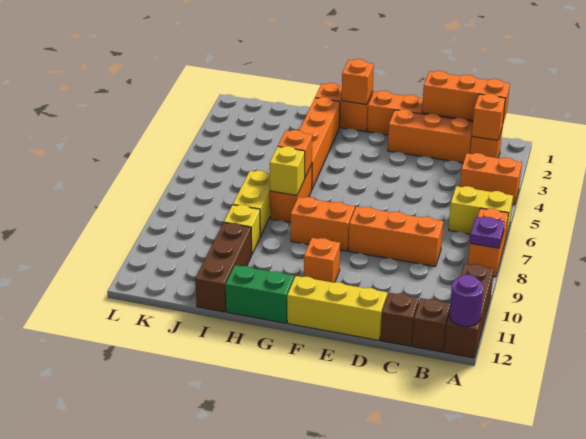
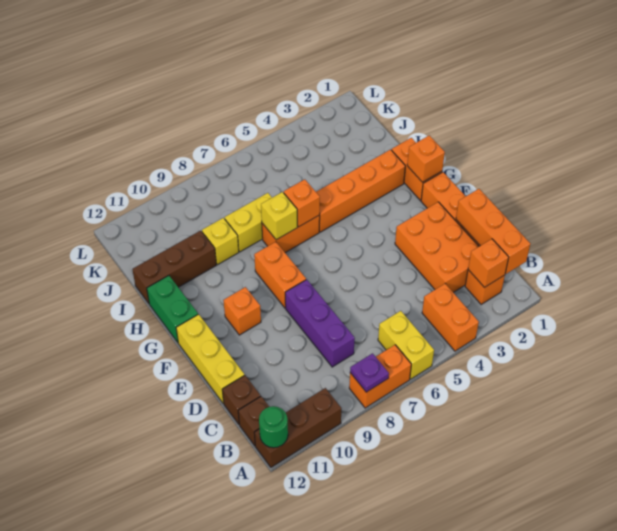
purple round brick A12 level 2 -> green round brick A12 level 2
orange brick C2:E2 level 1 -> orange brick C2:E3 level 1
orange brick C8:E8 level 1 -> purple brick C8:E8 level 1

